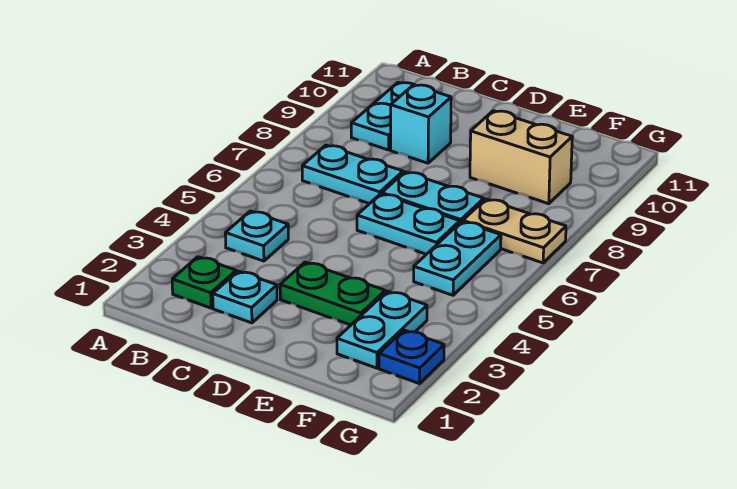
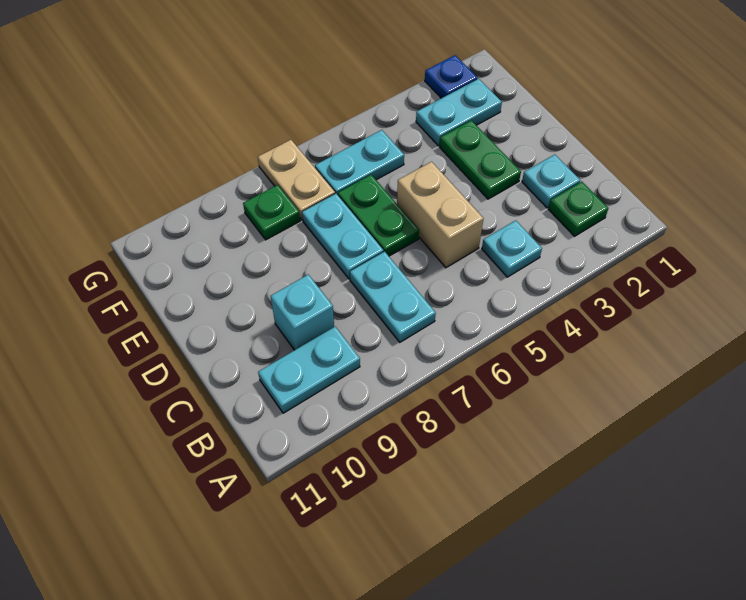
cyan plate D6:E6 level 1 -> green plate D6:E6 level 1
tan brick E9:F9 level 1 -> tan brick C5:D5 level 1
none -> green plate F8 level 1

